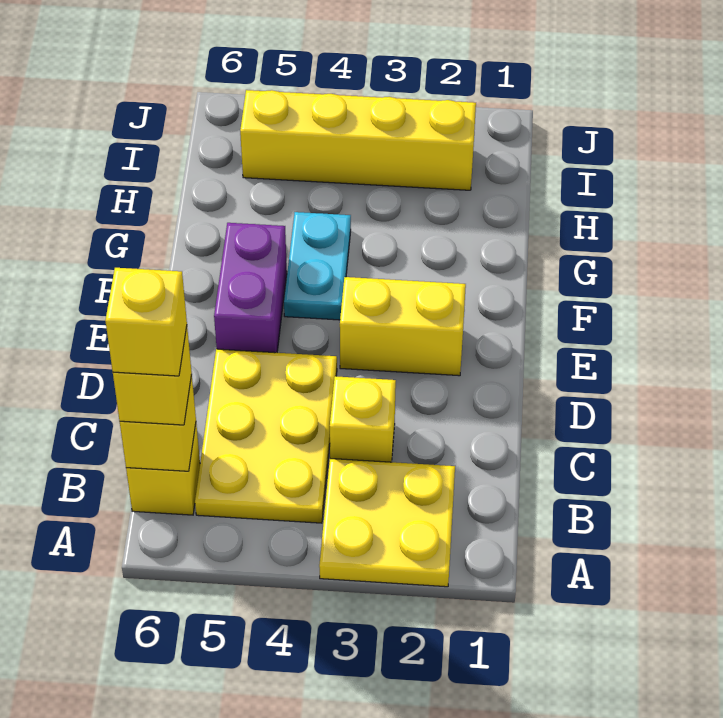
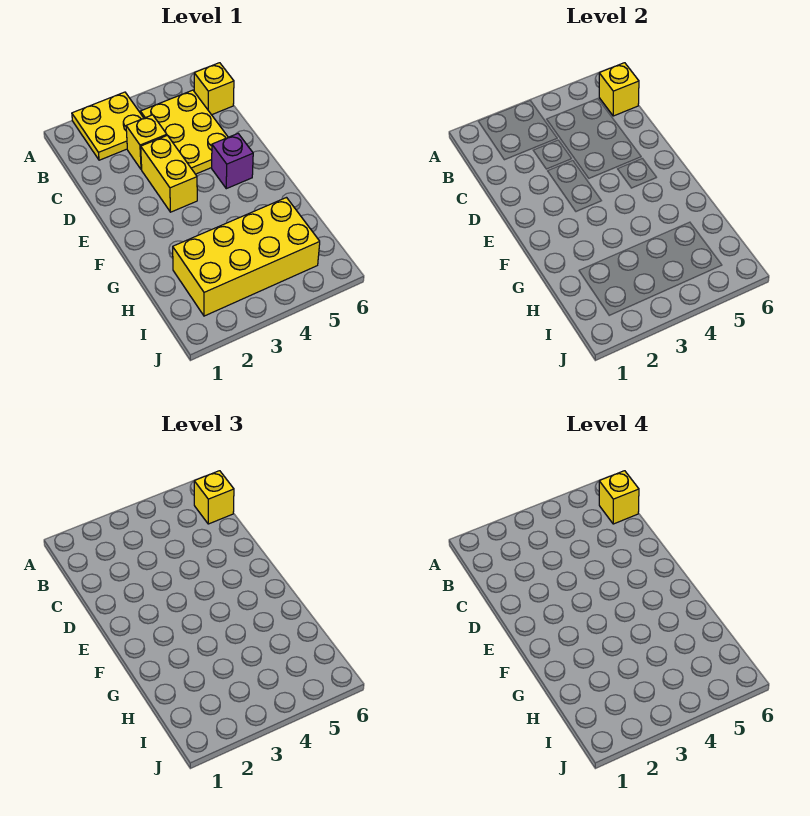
yellow brick E2:E3 level 1 -> yellow brick D3:E3 level 1
purple brick E5:F5 level 1 -> purple brick E5 level 1
cyan plate F4:G4 level 1 -> none
yellow brick I2:I5 level 1 -> yellow brick H2:I5 level 1

